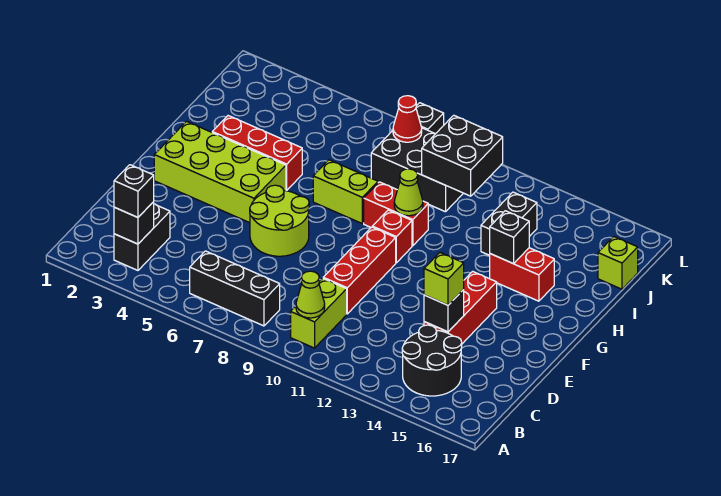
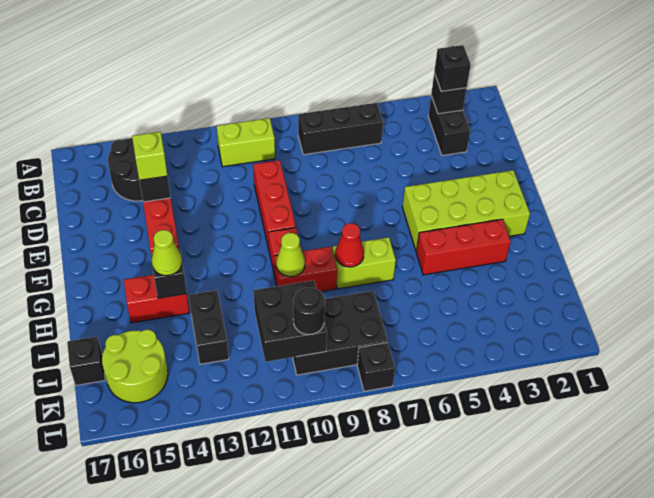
lime brick B10:C10 level 1 -> lime brick B10:B11 level 1
lime cone B10 level 2 -> lime cone H14 level 3
lime round brick E6:F7 level 1 -> lime round brick J15:K16 level 1
lime brick J17 level 1 -> black brick J17 level 1
red cone K8 level 2 -> red cone H8 level 2
none -> black round brick K10 level 3

